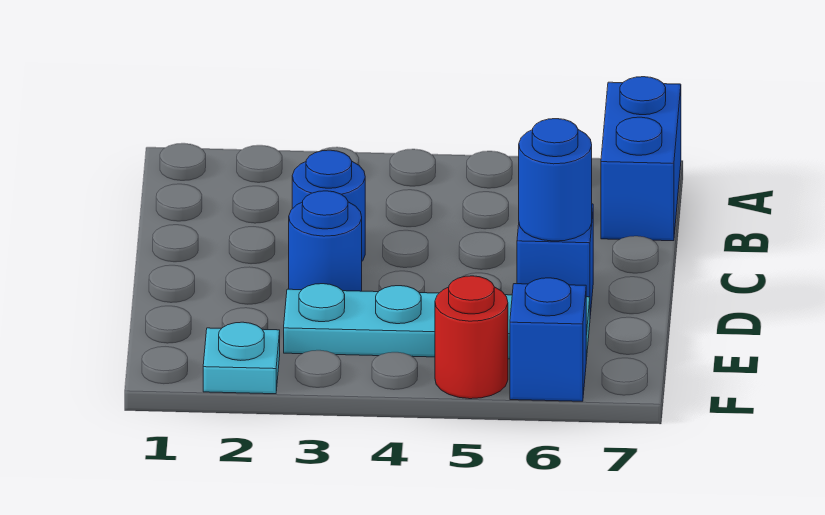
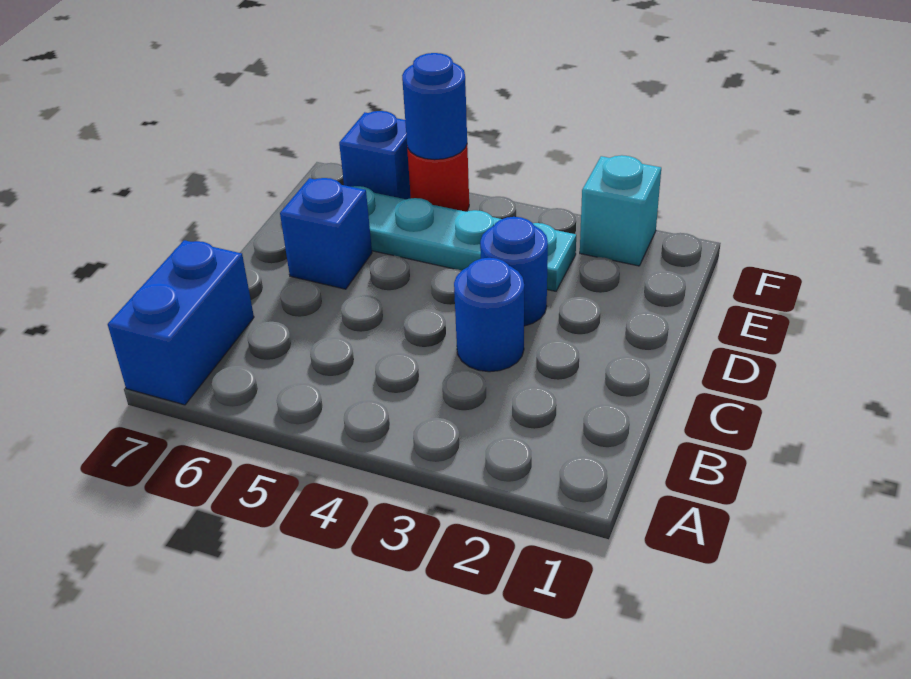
blue round brick D6 level 2 -> blue round brick F5 level 2
cyan plate F2 level 1 -> cyan brick F2 level 1

